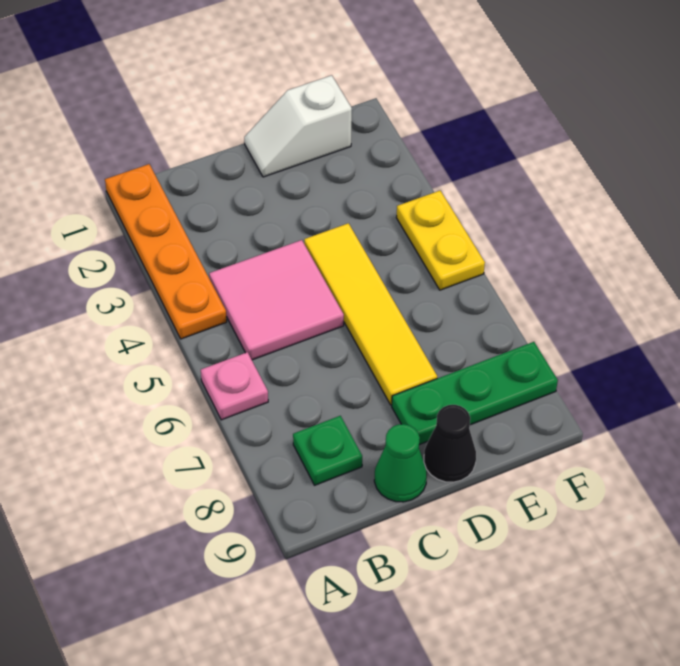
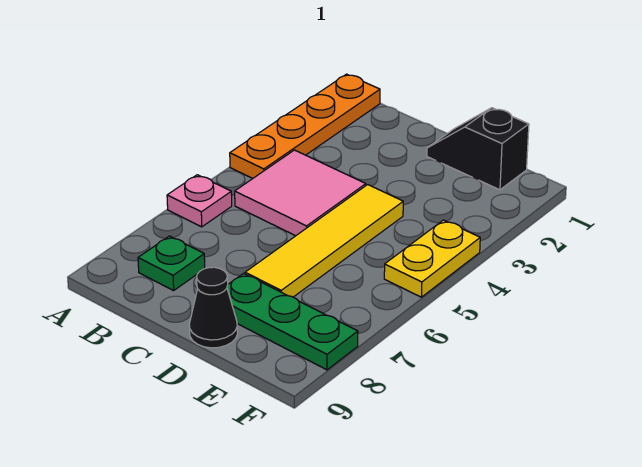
green cone C9 level 1 -> none
white slope D1:E1 level 1 top E -> black slope D1:E1 level 1 top E

